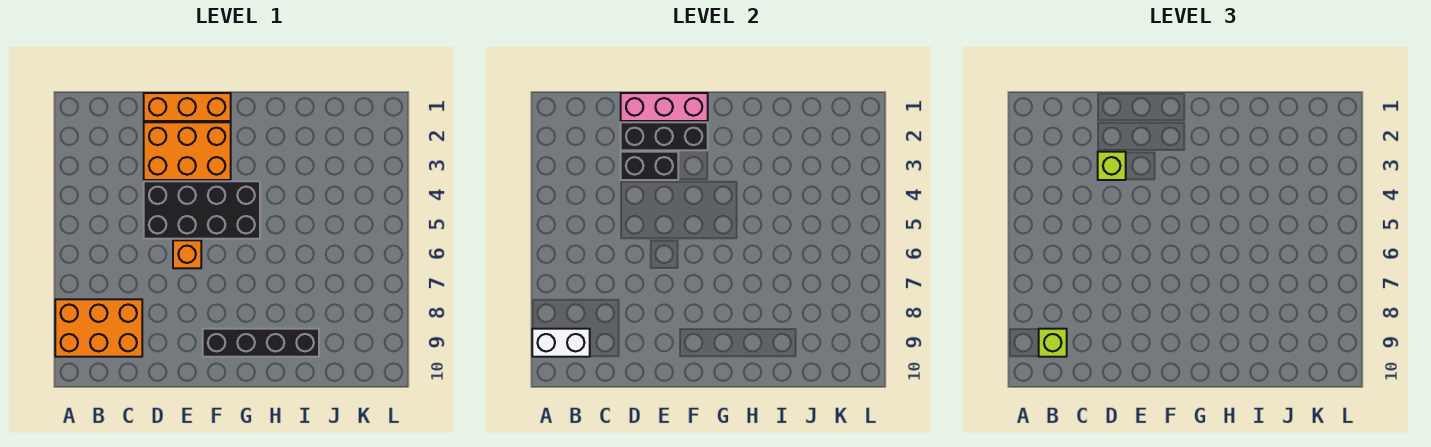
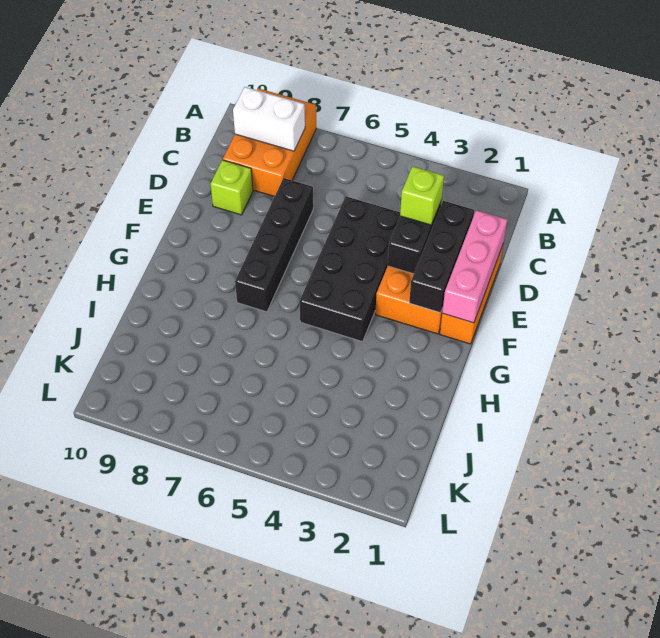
white brick A9:B9 level 2 -> white brick B8:B9 level 2
lime brick B9 level 3 -> lime brick D9 level 1
orange brick E6 level 1 -> none
black brick F9:I9 level 1 -> black brick D7:G7 level 1

